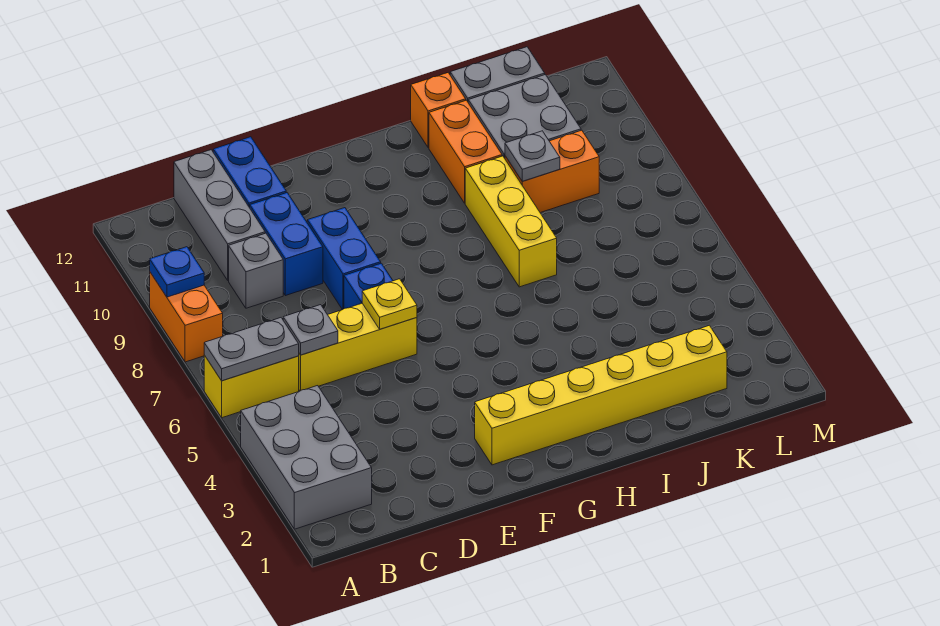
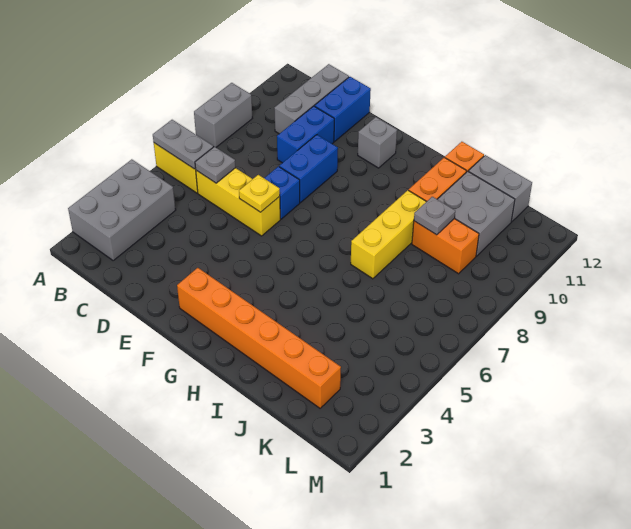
orange brick A8:A9 level 1 -> grey brick A8:A9 level 1
blue plate A9 level 2 -> none
grey brick C9 level 1 -> grey brick F11 level 1
yellow brick F2:K2 level 1 -> orange brick F2:K2 level 1

